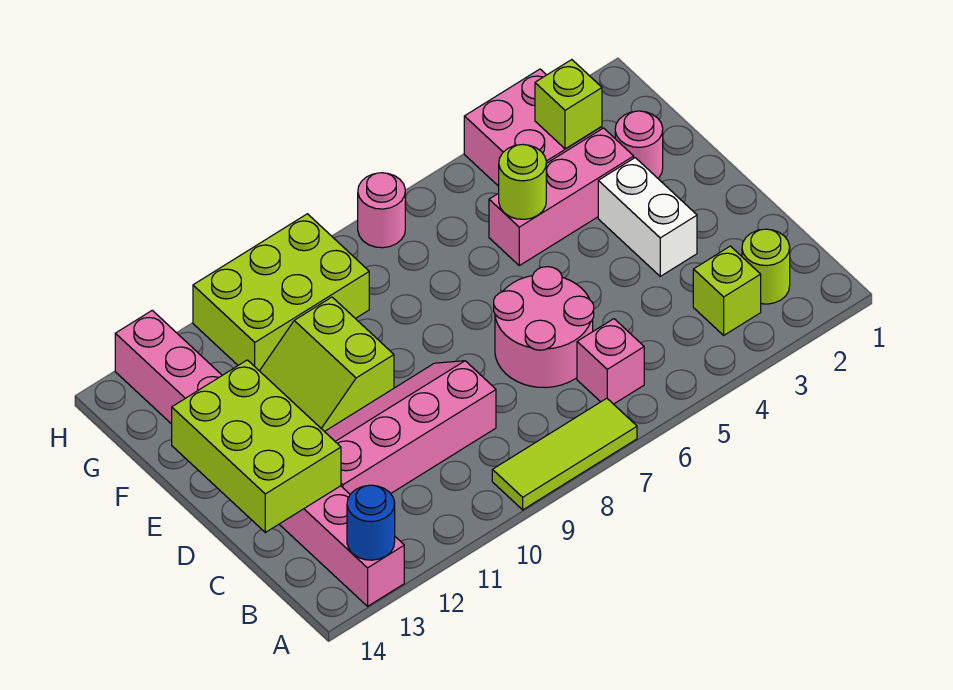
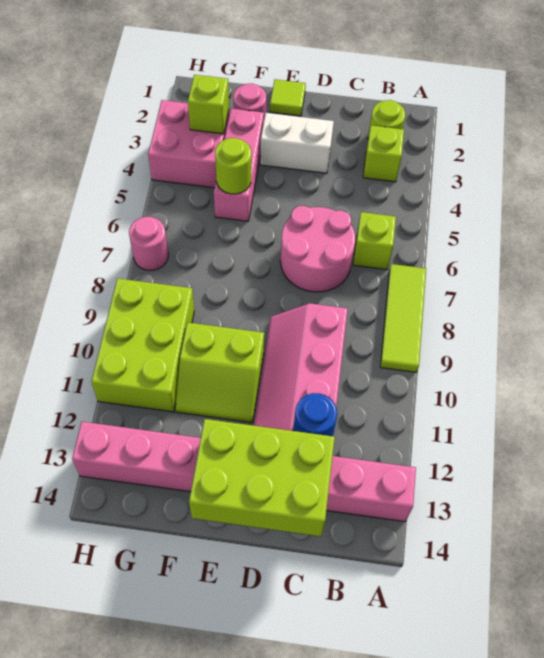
blue round brick A13 level 2 -> blue round brick C12 level 2
pink brick B6 level 1 -> lime brick B6 level 1
none -> lime tile E1 level 1

